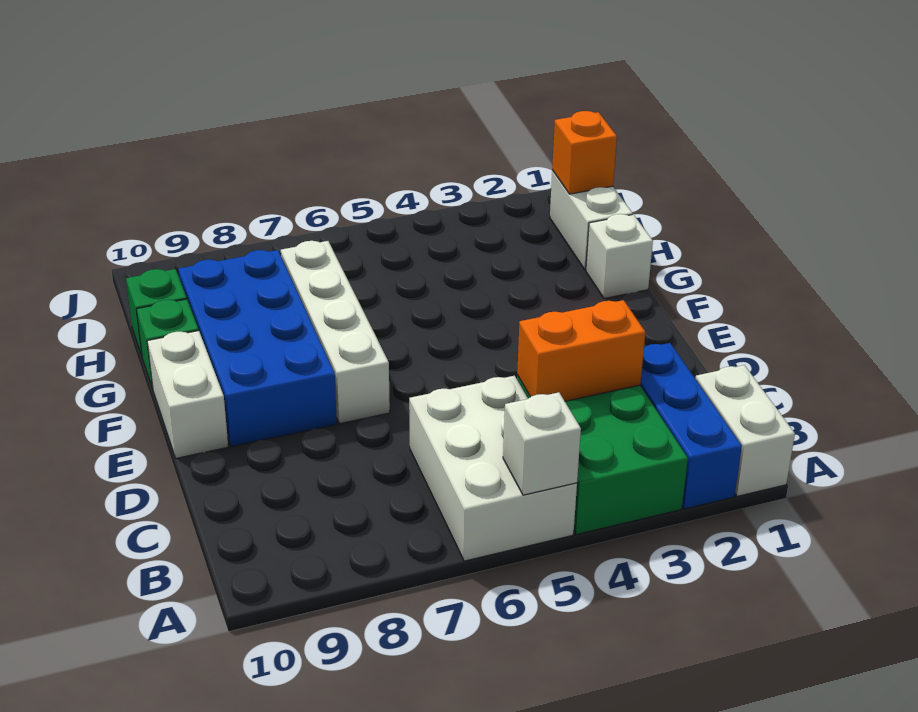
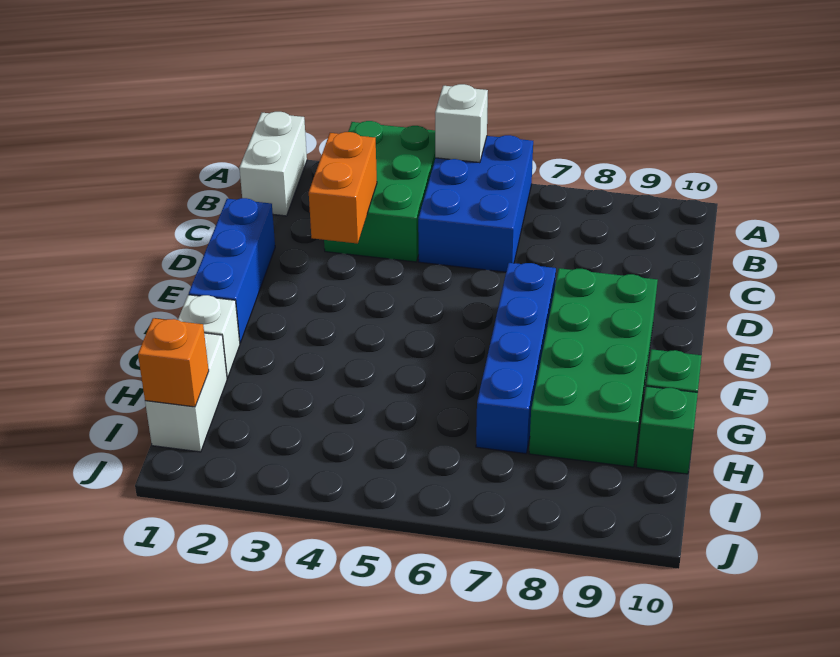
blue brick A2:C2 level 1 -> blue brick D1:F1 level 1
white brick A5:C6 level 1 -> blue brick A5:C6 level 1
orange brick C3:C4 level 2 -> orange brick C3:D3 level 2
white brick E7:H7 level 1 -> blue brick E7:H7 level 1
blue brick E8:H9 level 1 -> green brick E8:H9 level 1
white brick E10:F10 level 1 -> none

